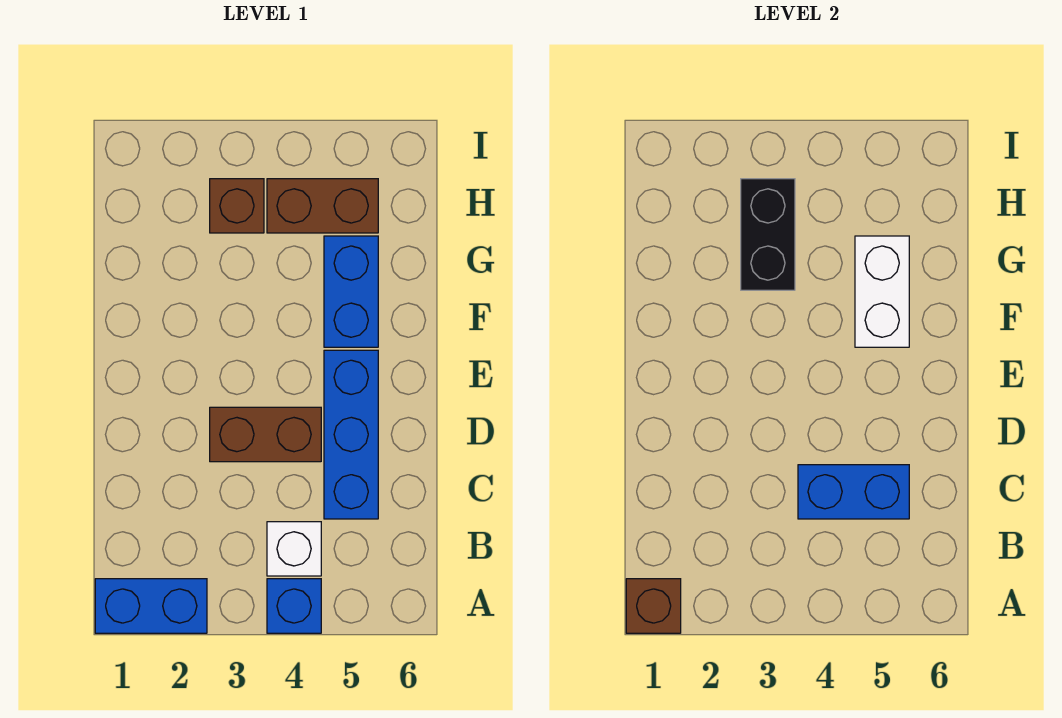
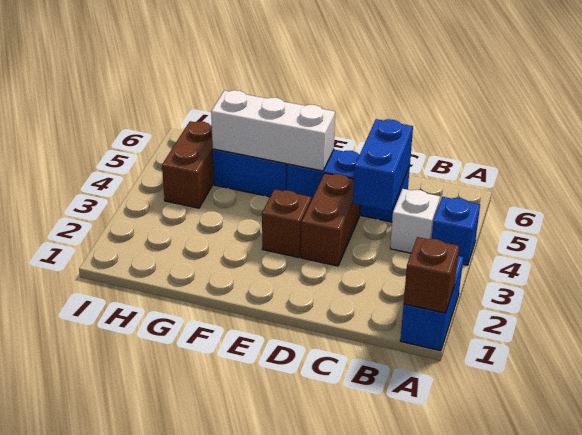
white brick F5:G5 level 2 -> white brick E5:G5 level 2
black brick G3:H3 level 2 -> none
brown brick H3 level 1 -> brown brick E3 level 1

